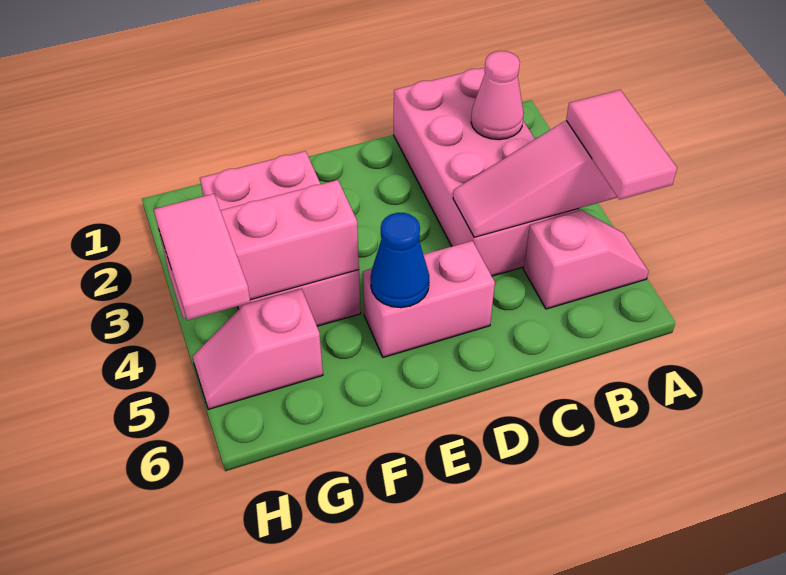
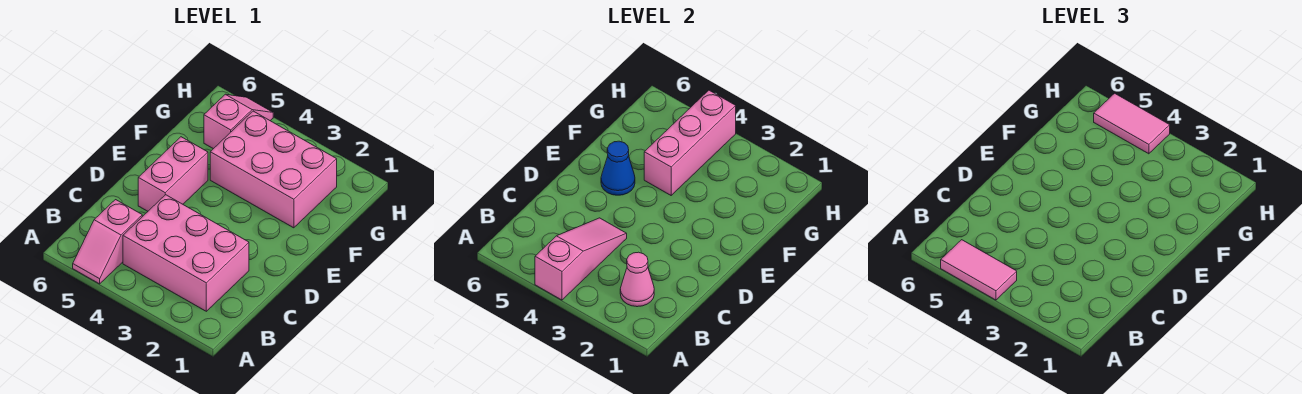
pink brick B1:C4 level 1 -> pink brick B2:C4 level 1

